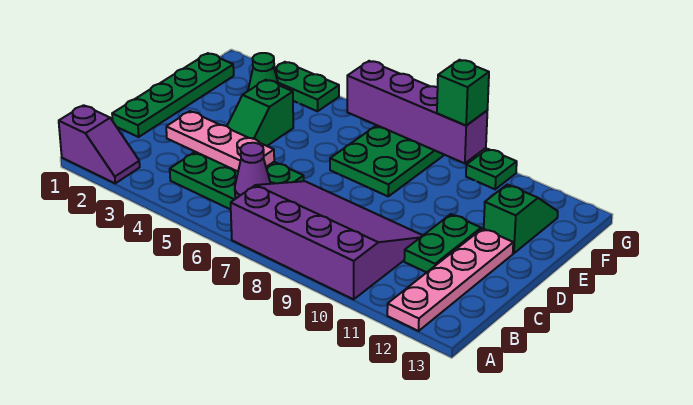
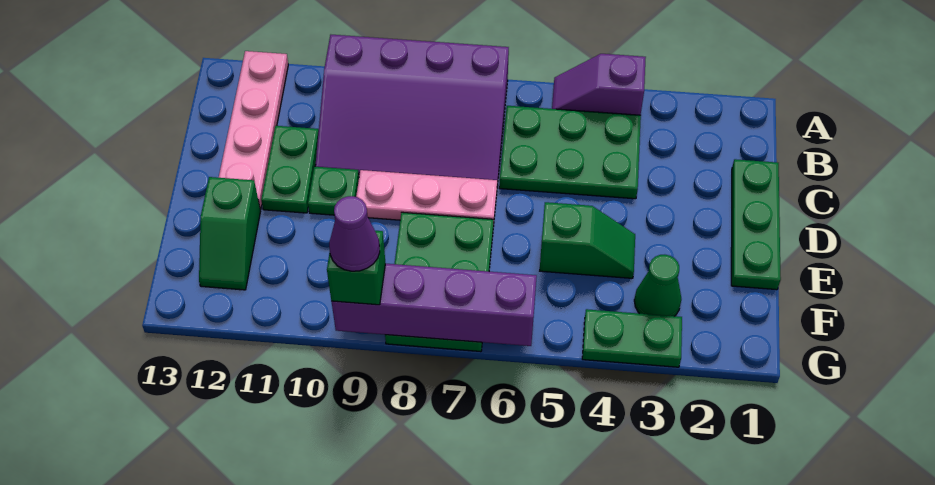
purple slope A1:A2 level 1 top 1 -> purple slope A4:A5 level 1 top 4
purple cone B6 level 2 -> purple cone G9 level 4
green plate C1:F1 level 1 -> green plate C1:E1 level 1
pink plate C3:C5 level 2 -> pink plate D7:D9 level 1
green slope D4:E4 level 1 top E -> green slope E4:E5 level 1 top 5
green plate G10 level 1 -> green plate D10 level 1

